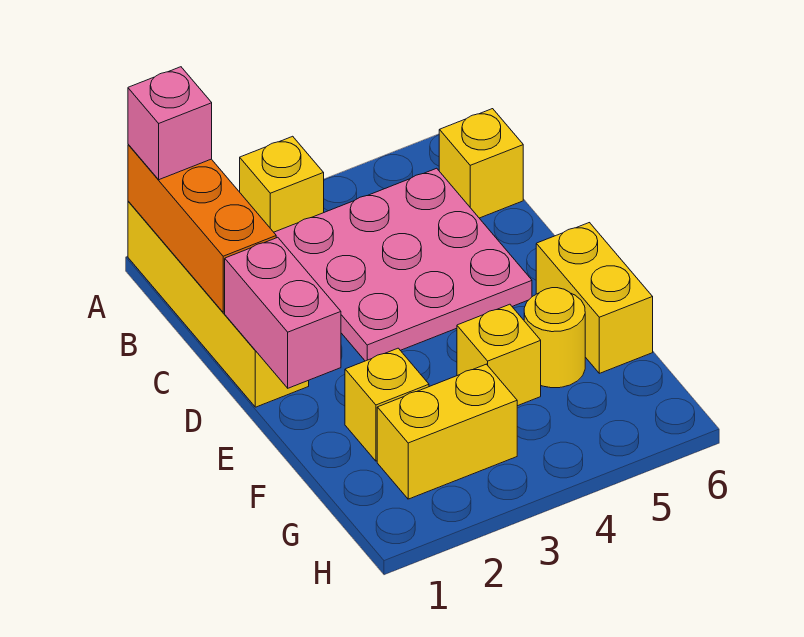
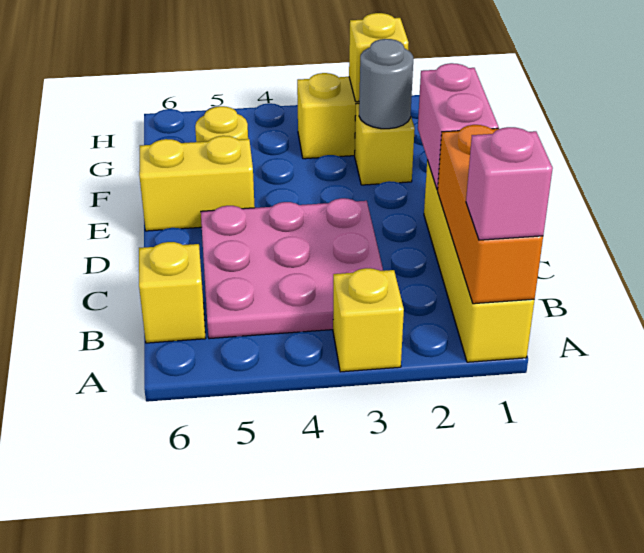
yellow brick E6:F6 level 1 -> yellow brick E5:E6 level 1
none -> grey round brick F2 level 2
yellow brick F4 level 1 -> yellow brick G2 level 2

